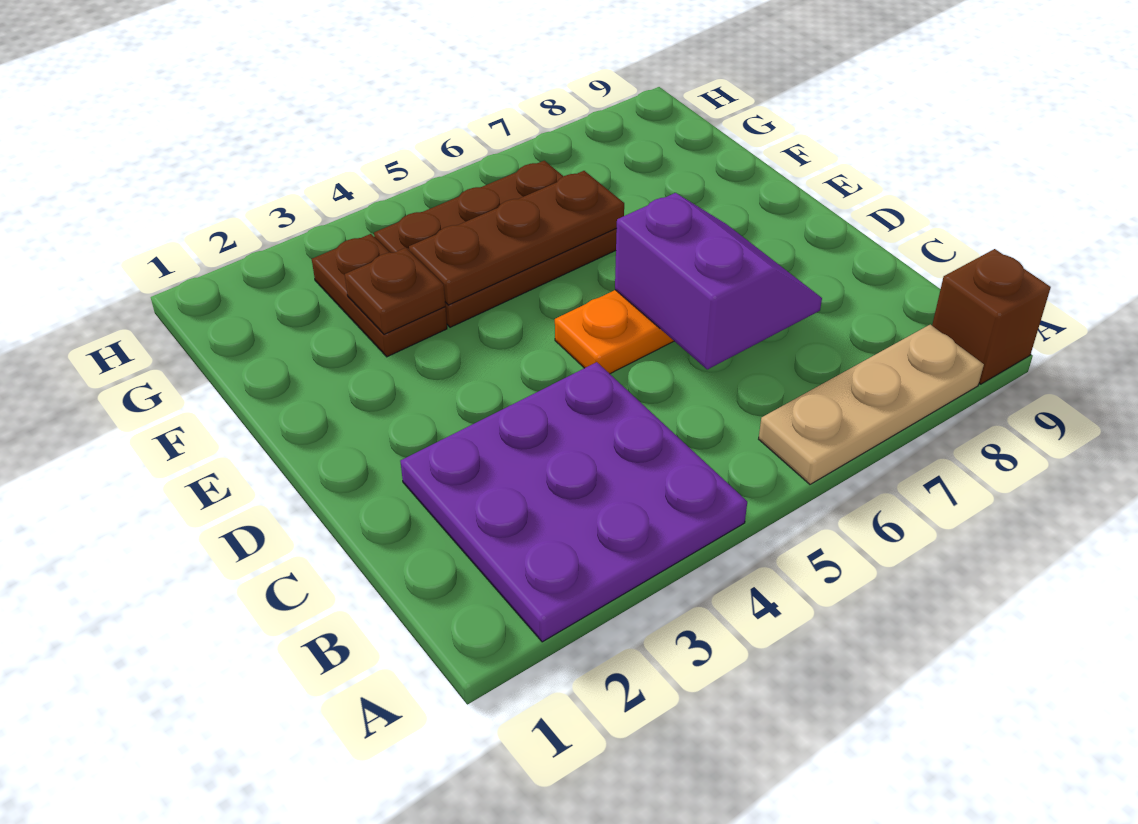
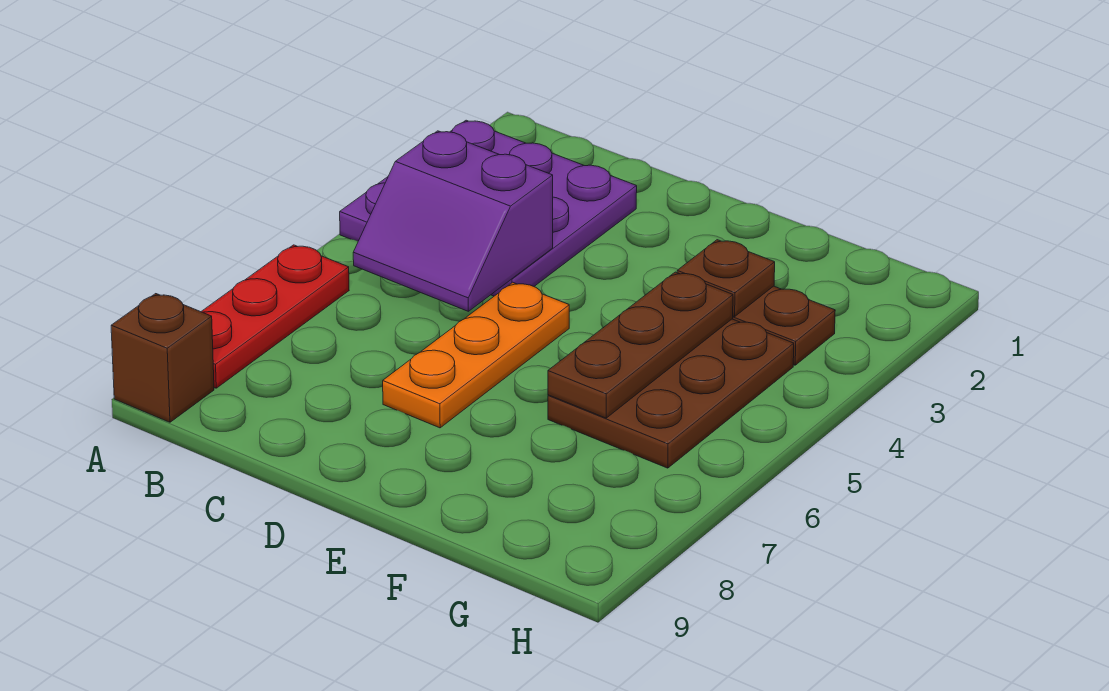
tan plate A6:A8 level 1 -> red plate A6:A8 level 1
purple slope C6:D7 level 2 top 6 -> purple slope B4:C5 level 2 top 4

